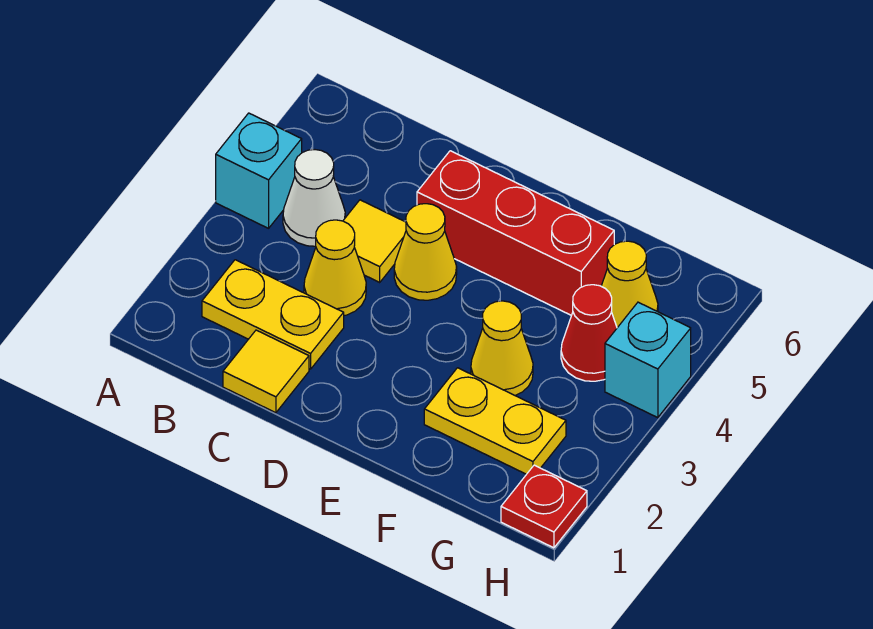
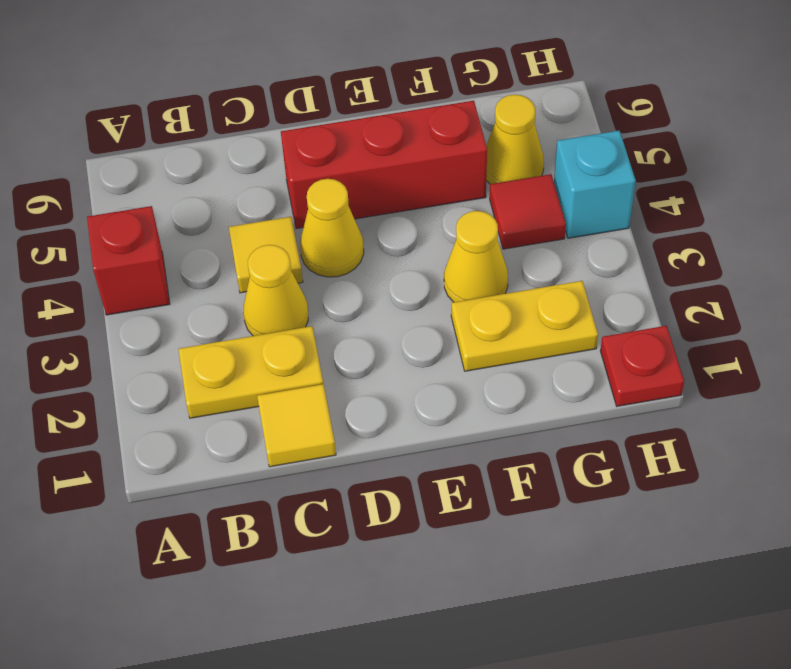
cyan brick A4 level 1 -> red brick A4 level 1
white cone B4 level 1 -> none
red cone G4 level 1 -> red tile G4 level 1

